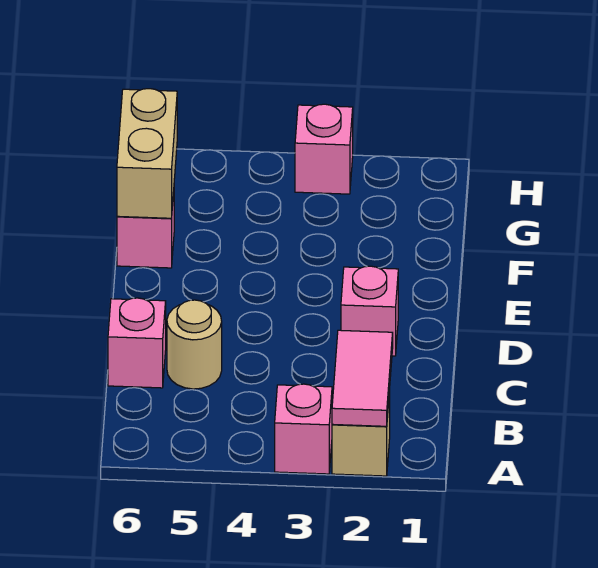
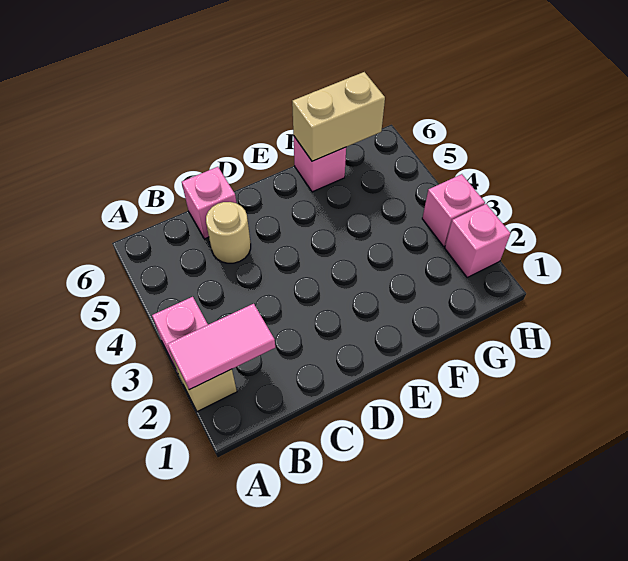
pink brick D2 level 1 -> pink brick H2 level 1

